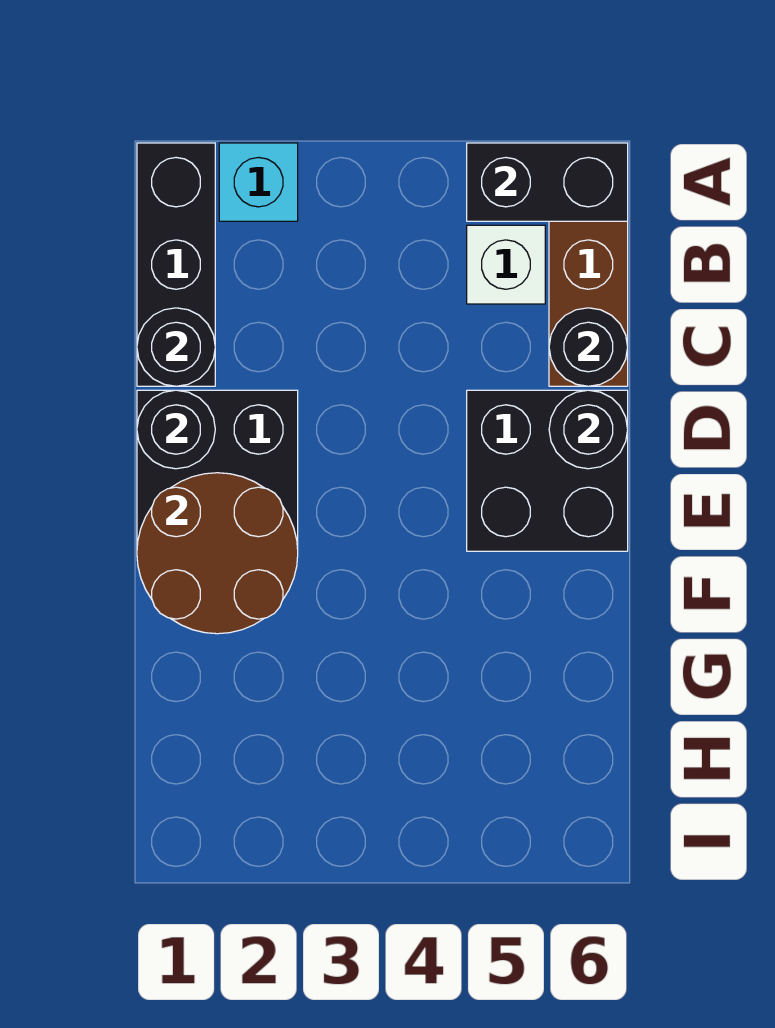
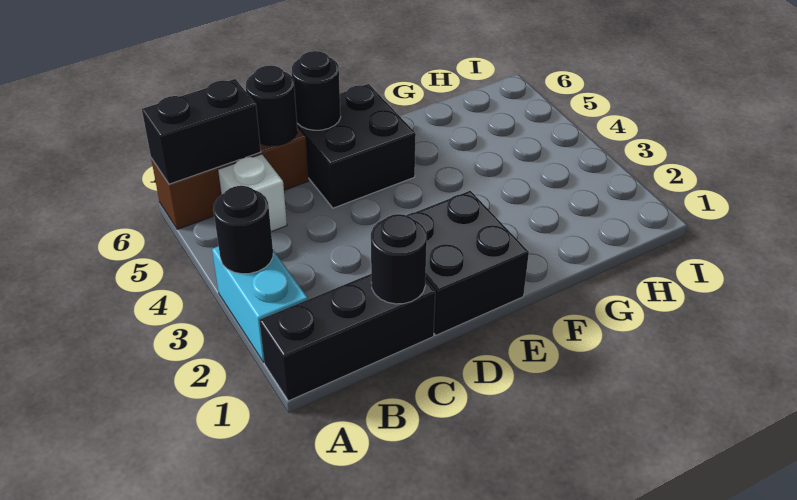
cyan brick A2 level 1 -> cyan brick A2:A3 level 1
black brick A5:A6 level 2 -> black brick A6:B6 level 2
black round brick D1 level 2 -> black round brick A3 level 2
brown round brick E1:F2 level 2 -> none

